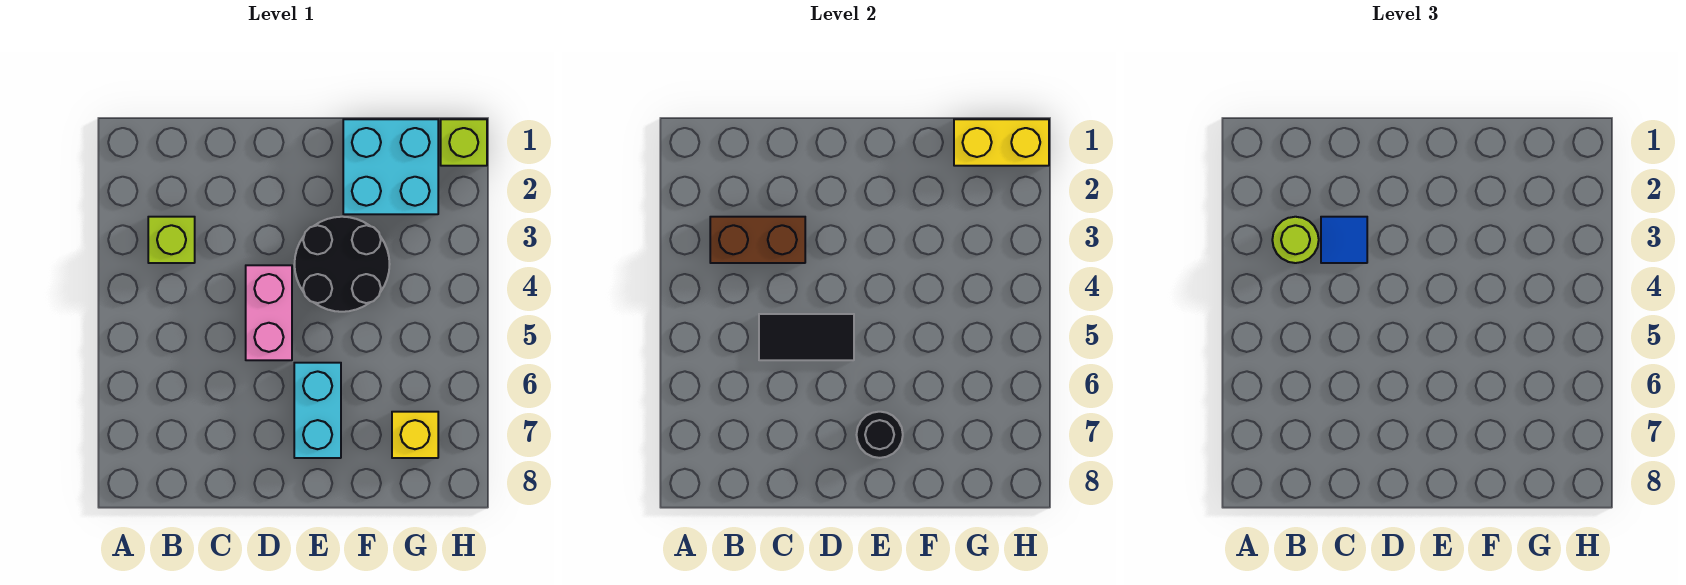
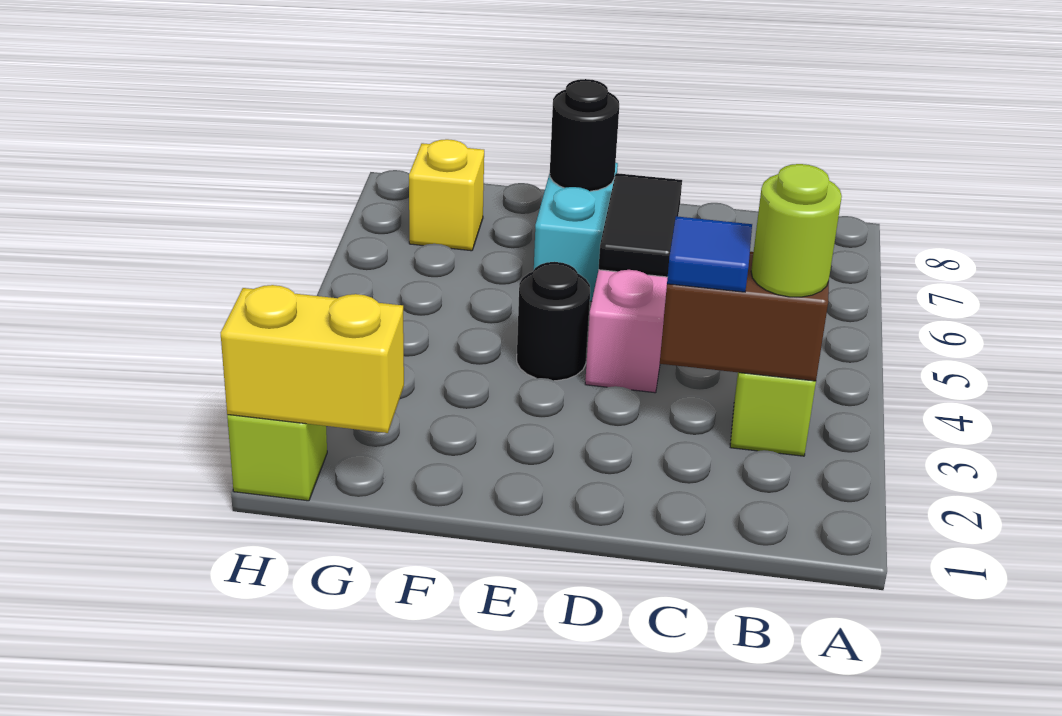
black tile C5:D5 level 2 -> black tile D5:D6 level 2
black round brick E3:F4 level 1 -> black round brick E4 level 1
cyan brick F1:G2 level 1 -> none

